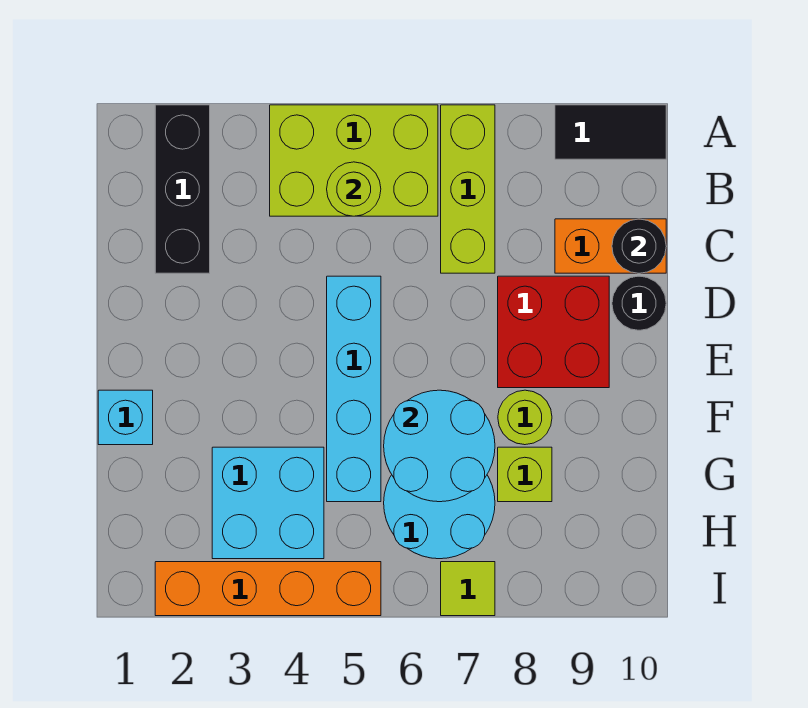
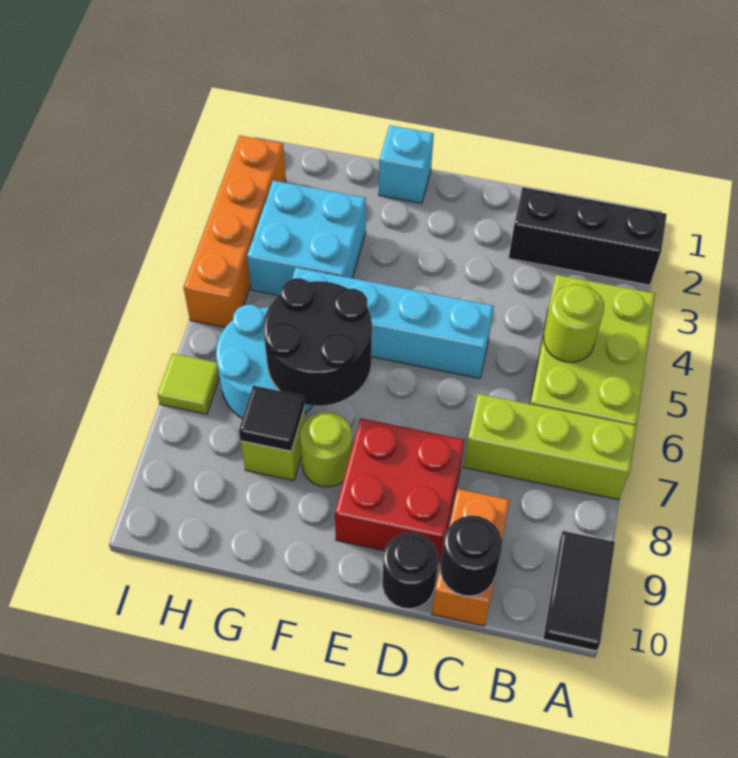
cyan round brick F6:G7 level 2 -> black round brick F6:G7 level 2
none -> black tile G8 level 2

